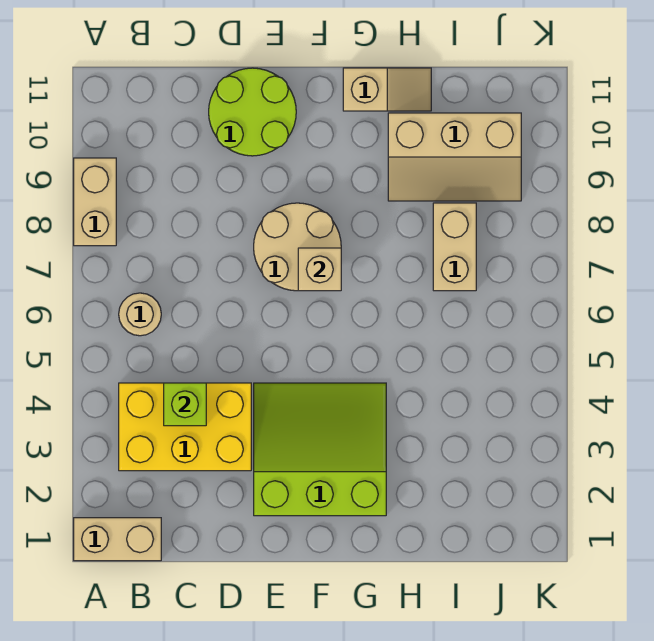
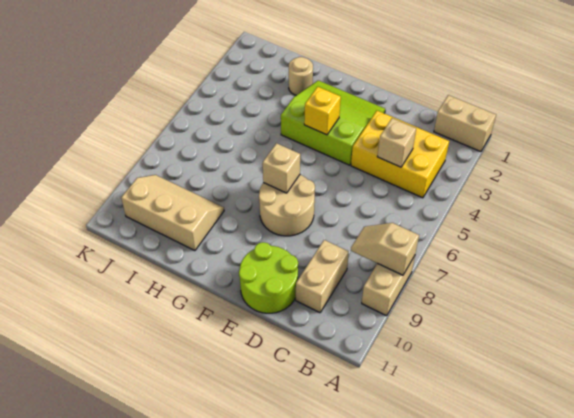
tan round brick B6 level 1 -> tan round brick H2 level 1
lime brick C4 level 2 -> tan brick C4 level 2
lime slope E2:G4 level 1 top 2 -> lime slope E2:G4 level 1 top 4
none -> yellow brick F4 level 2
tan slope G11:H11 level 1 top G -> tan slope A8:B8 level 2 top A
tan brick I7:I8 level 1 -> tan brick C9:C10 level 1

